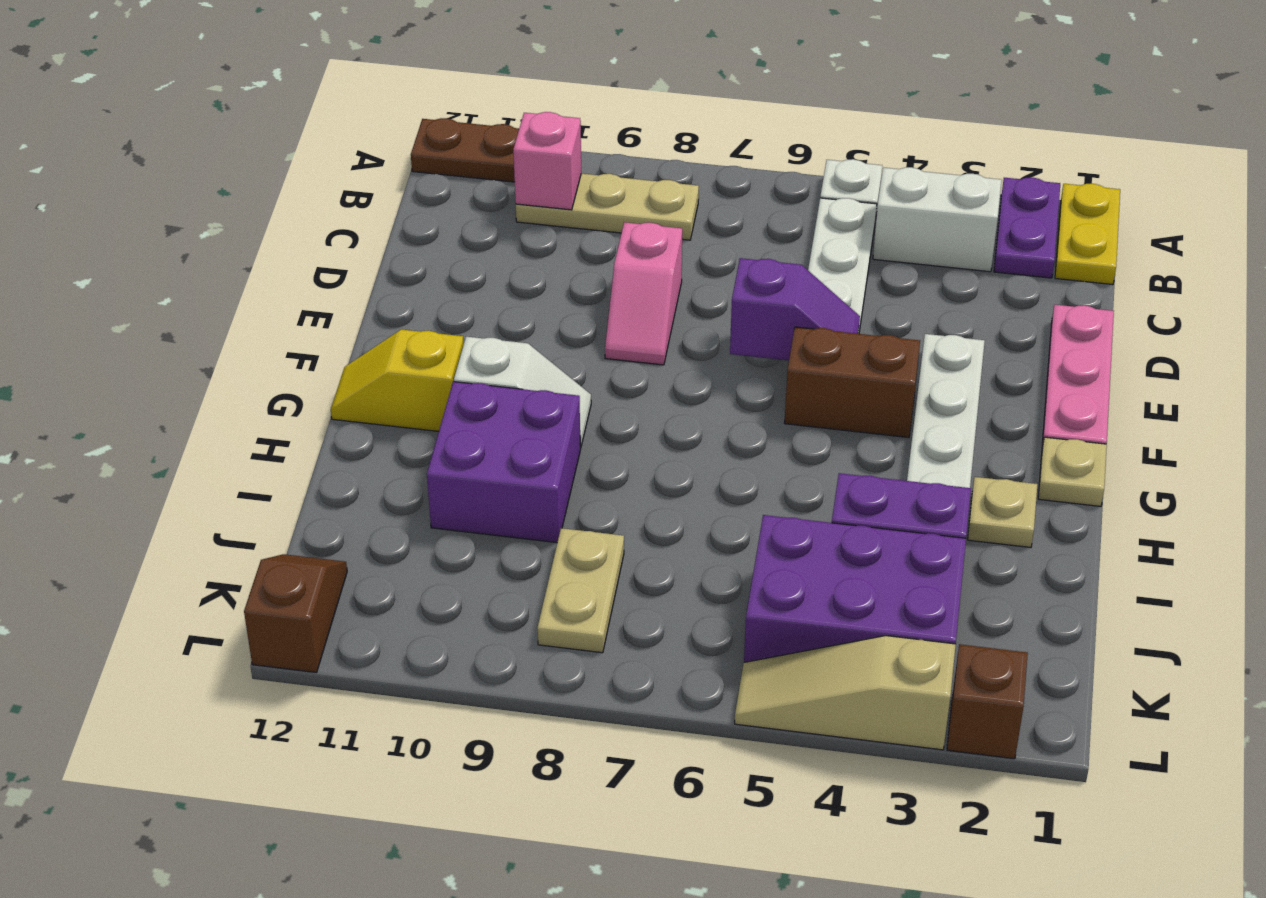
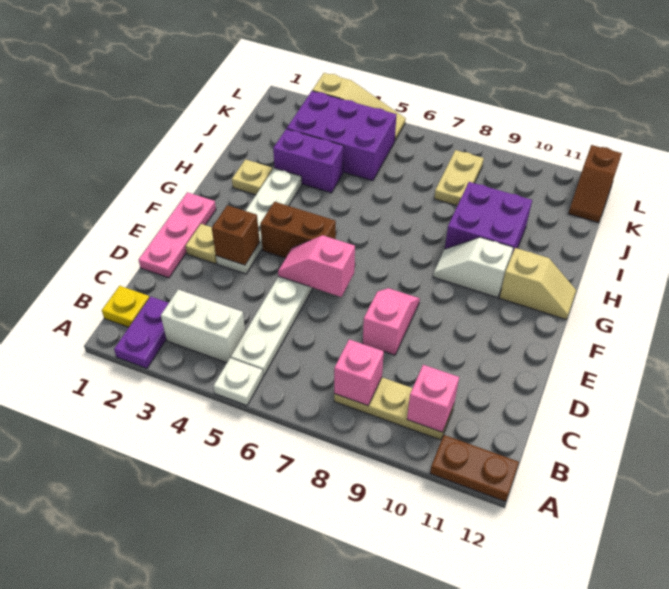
yellow plate A1:B1 level 1 -> yellow plate B1 level 1
none -> pink brick B8 level 2
purple slope E5:E6 level 2 top 6 -> pink slope E5:E6 level 2 top 6
tan plate G1 level 1 -> tan plate E2 level 1
yellow slope G11:G12 level 1 top 11 -> tan slope G11:G12 level 1 top 11
brown brick L2 level 1 -> brown brick E3 level 2

